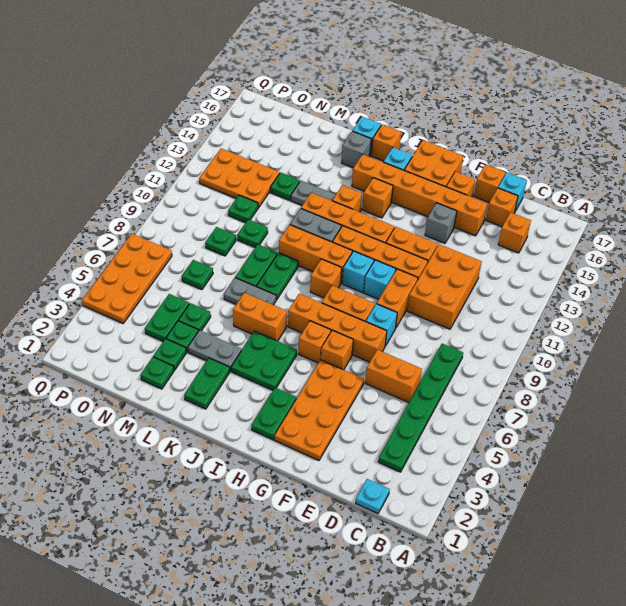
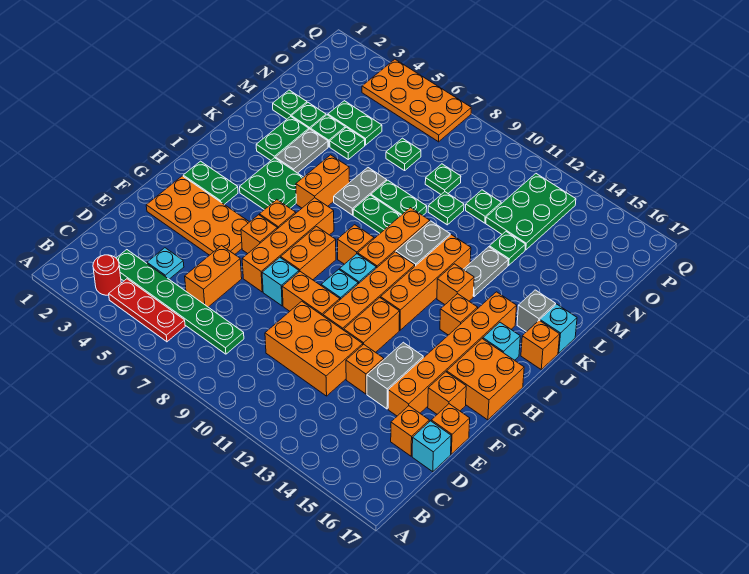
none -> red round brick B3 level 1
none -> red plate B4:B6 level 1
cyan plate C1 level 1 -> cyan plate D4 level 1
orange brick C15 level 1 -> orange brick E13 level 1
grey brick F14 level 1 -> grey brick E14:F14 level 1
green plate K2:K3 level 1 -> green plate K3:L3 level 1
orange plate N12:P13 level 1 -> green plate N12:P13 level 1

